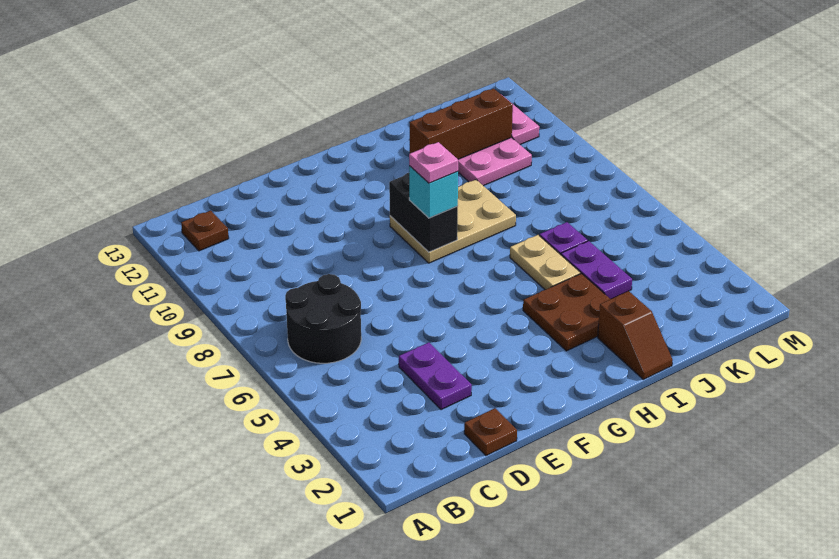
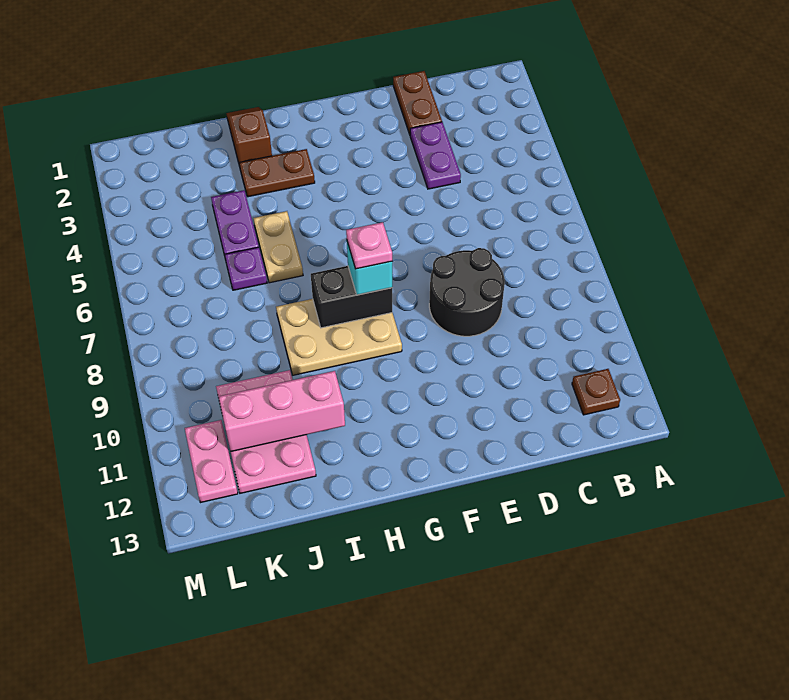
black round brick B6:C7 level 1 -> black round brick D8:E9 level 1
brown plate D1 level 1 -> brown plate D1:D2 level 1
black brick G8:G9 level 2 -> black brick G8:H8 level 2
brown plate H3:I4 level 1 -> brown plate H3:I3 level 1
brown brick I11:K11 level 2 -> pink brick I11:K11 level 2

